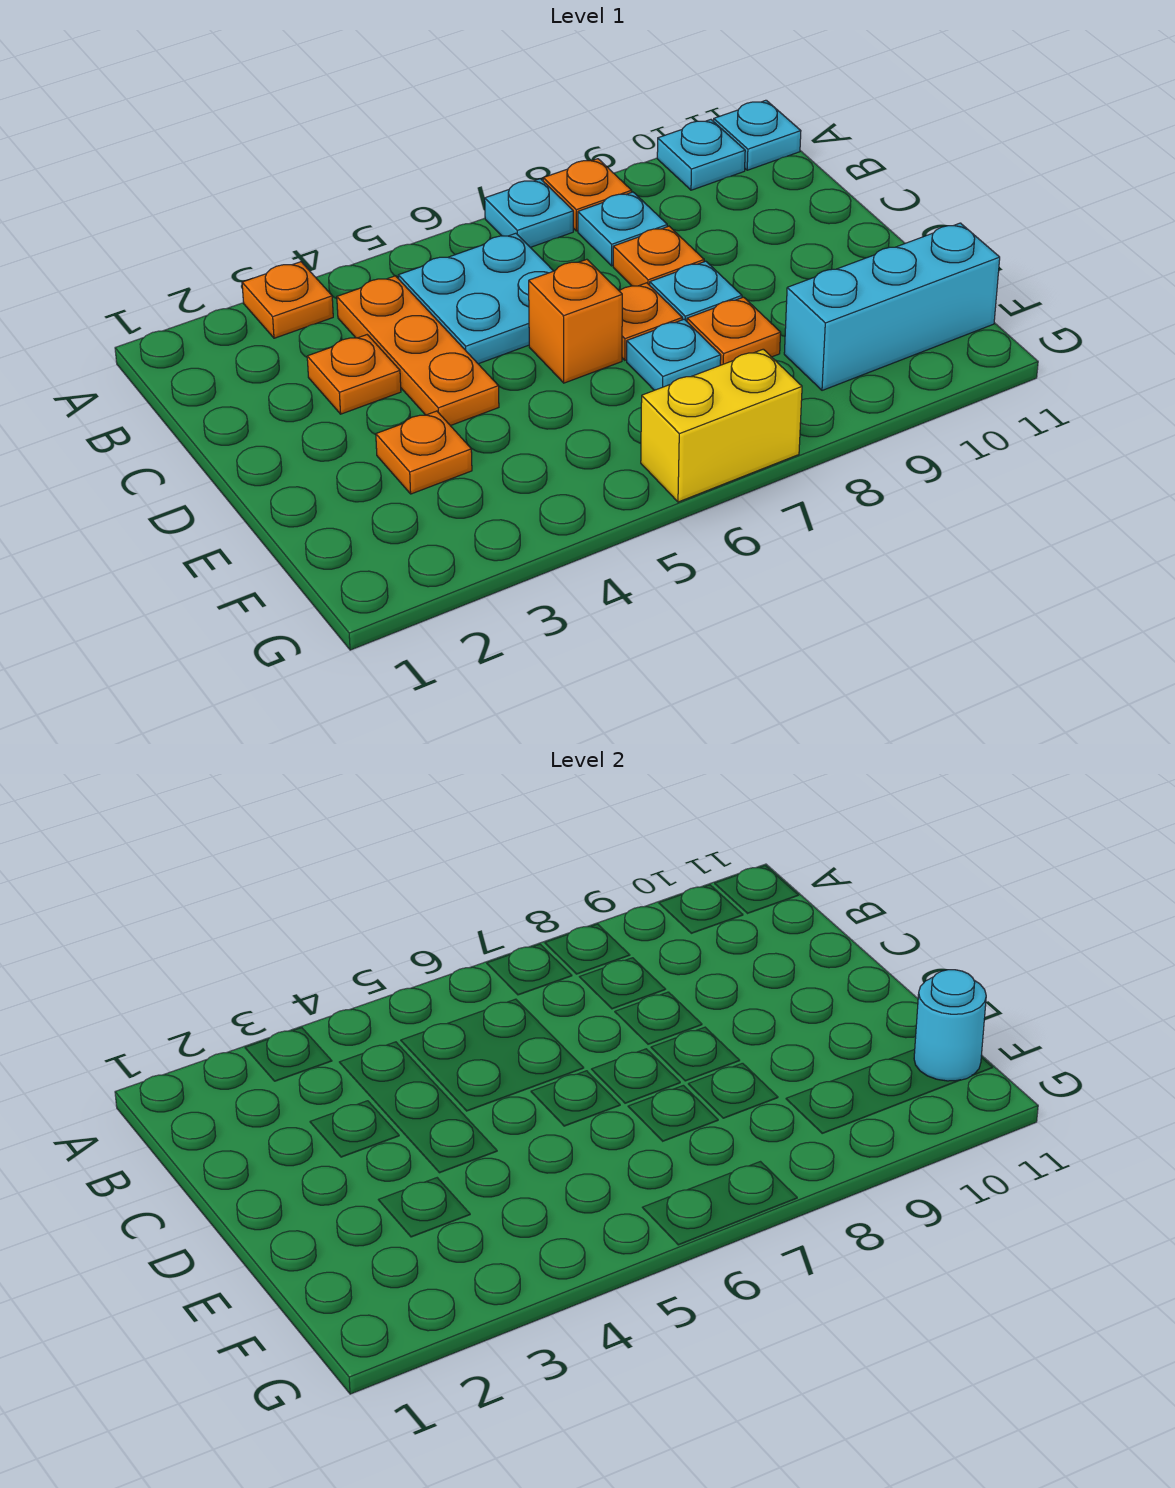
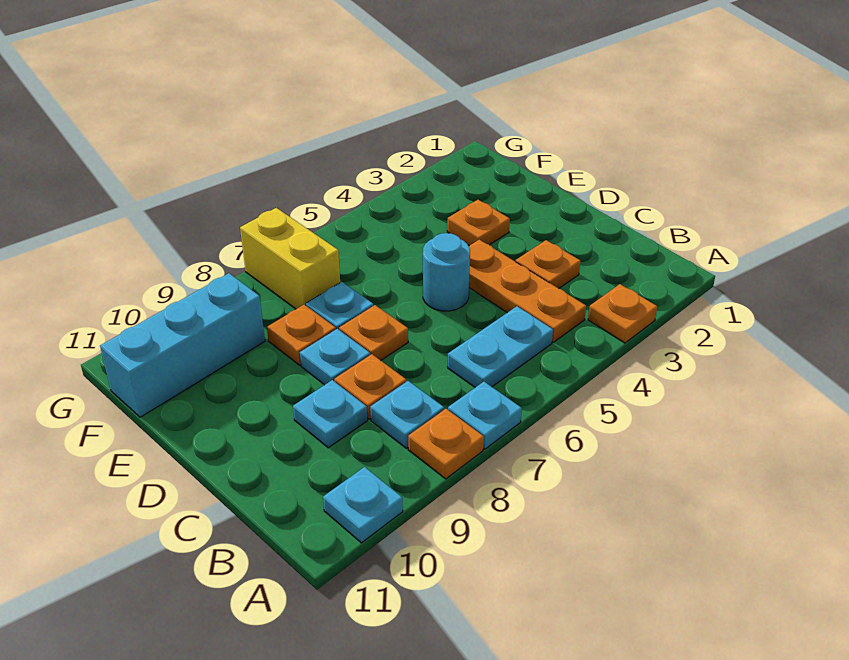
cyan plate A11 level 1 -> cyan plate C9 level 1
cyan plate B5:C6 level 1 -> cyan plate B5:B6 level 1
orange brick D6 level 1 -> none
cyan round brick F11 level 2 -> cyan round brick D5 level 1
yellow brick G6:G7 level 1 -> yellow brick F7:G7 level 1

